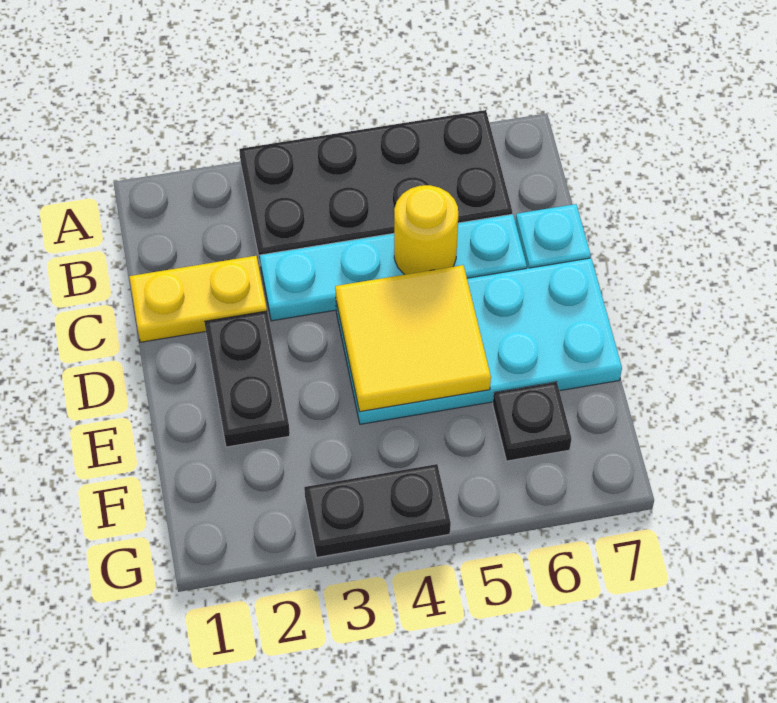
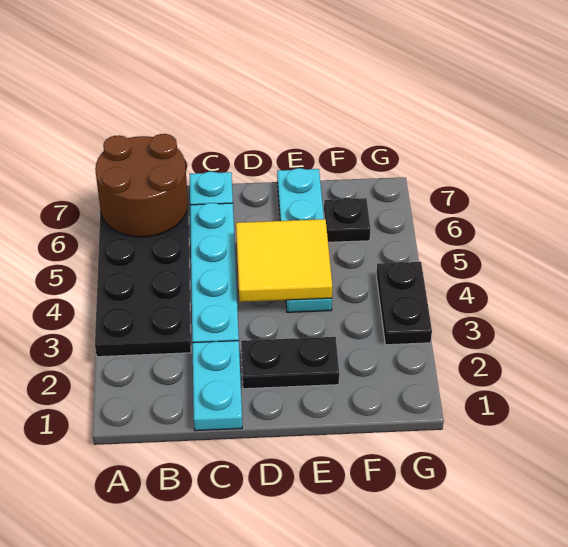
none -> brown round brick A6:B7 level 2
yellow plate C1:C2 level 1 -> cyan plate C1:C2 level 1
yellow round brick C5 level 2 -> none
cyan plate D4:E7 level 1 -> cyan plate E4:E7 level 1

